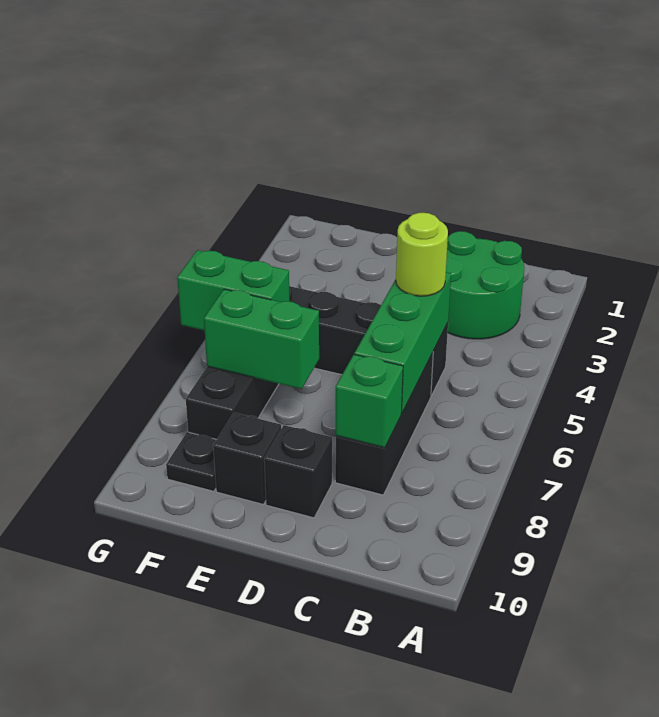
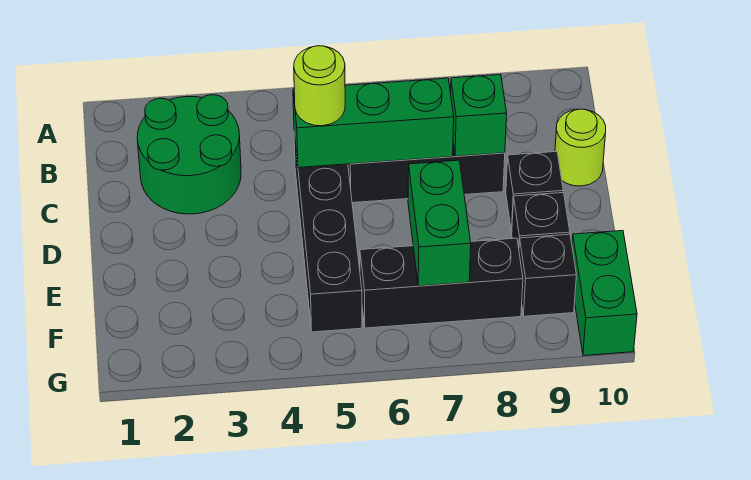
none -> lime round brick C10 level 1
green brick F6:G6 level 2 -> green brick F10:G10 level 1
black plate F9 level 1 -> black brick F9 level 1

